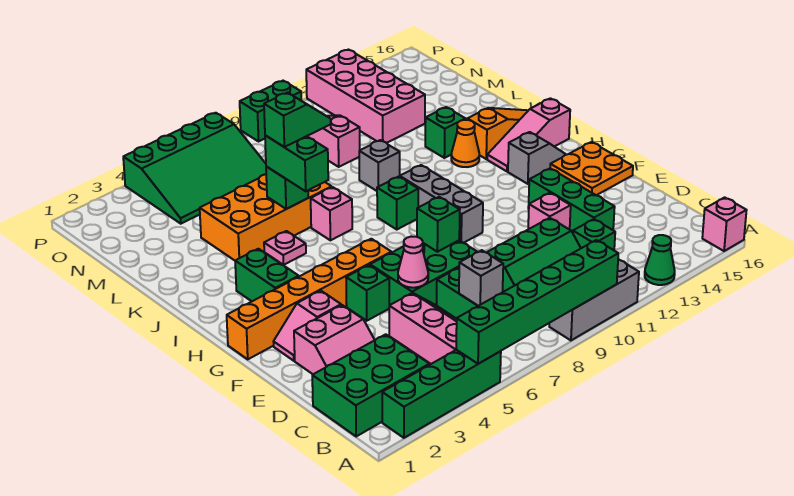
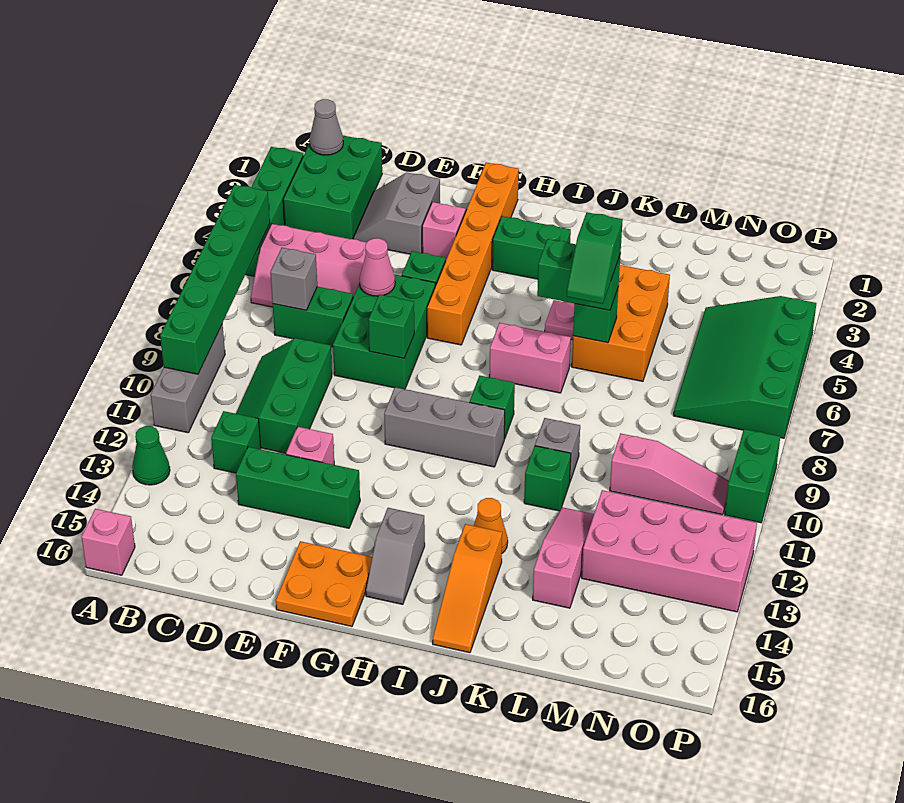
none -> grey cone B1 level 2
pink slope D2:E3 level 1 top E -> grey slope D2:E3 level 1 top E
pink slope I14:I16 level 1 top 16 -> pink slope L12:L14 level 1 top 14
pink brick J7 level 1 -> pink brick I7:J7 level 1
orange brick K4:L7 level 1 -> orange brick K4:L6 level 1
green brick K13 level 1 -> green brick K11 level 1

